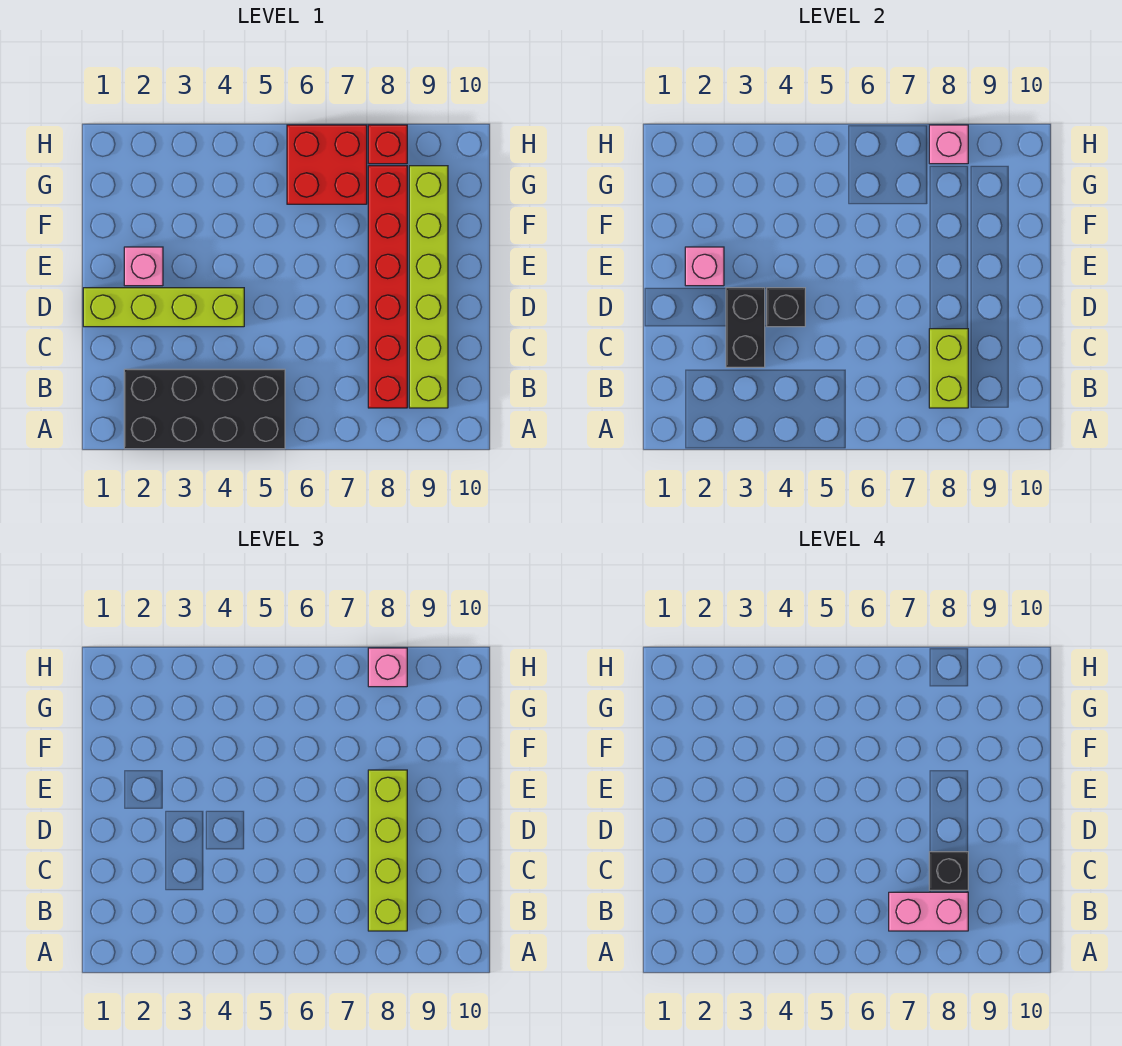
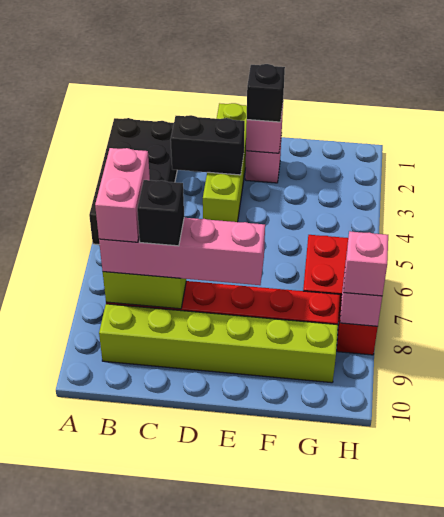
lime brick B8:E8 level 3 -> pink brick B8:E8 level 3
black brick D4 level 2 -> black brick E2 level 3

